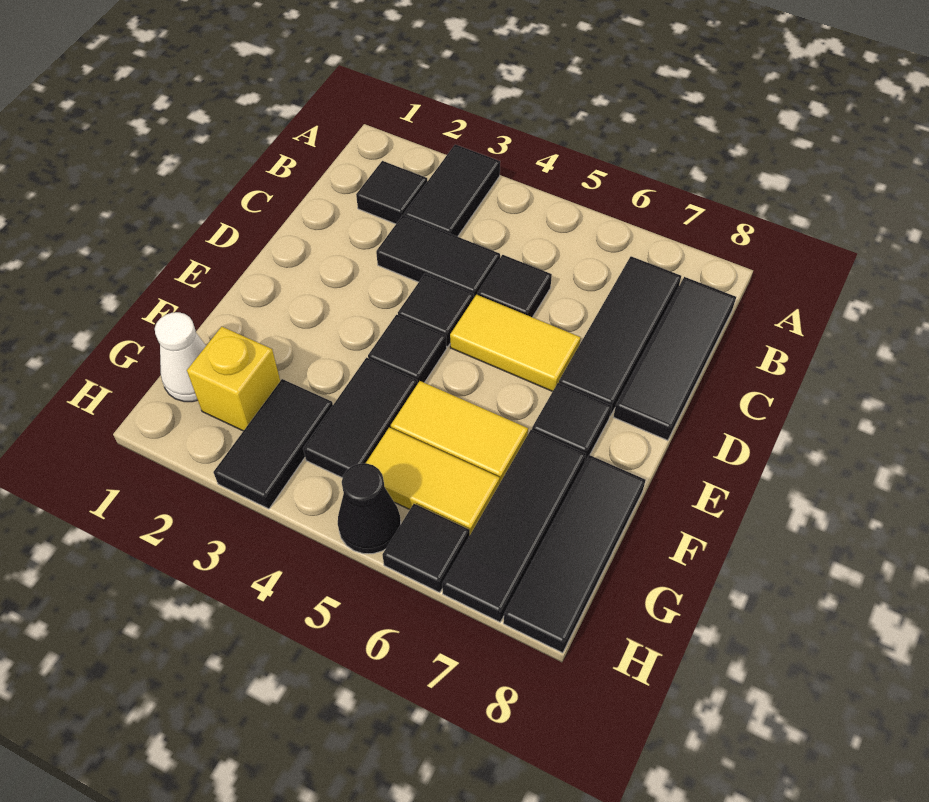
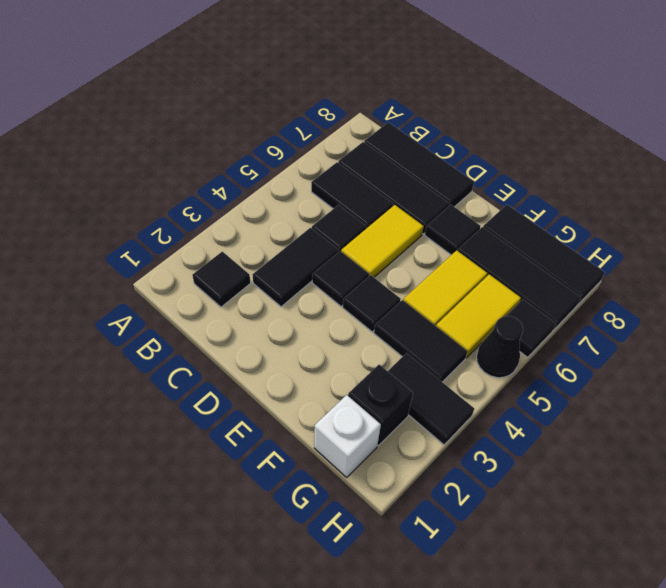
black tile A3:B3 level 1 -> black tile B6:C6 level 1
white cone G1 level 1 -> white brick G1 level 1
yellow brick G2 level 1 -> black brick G2 level 1

